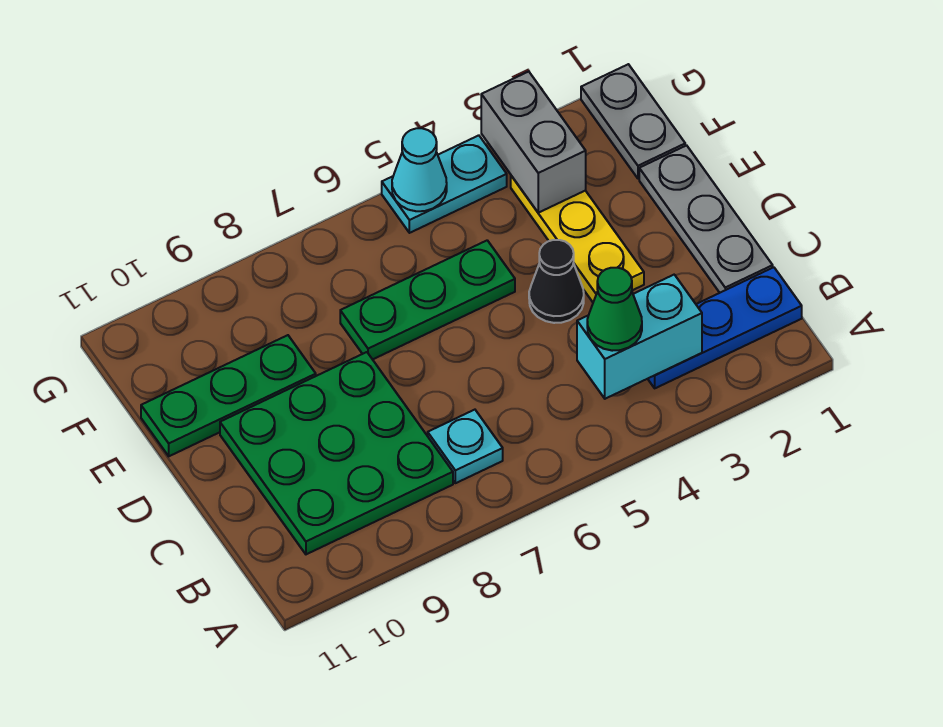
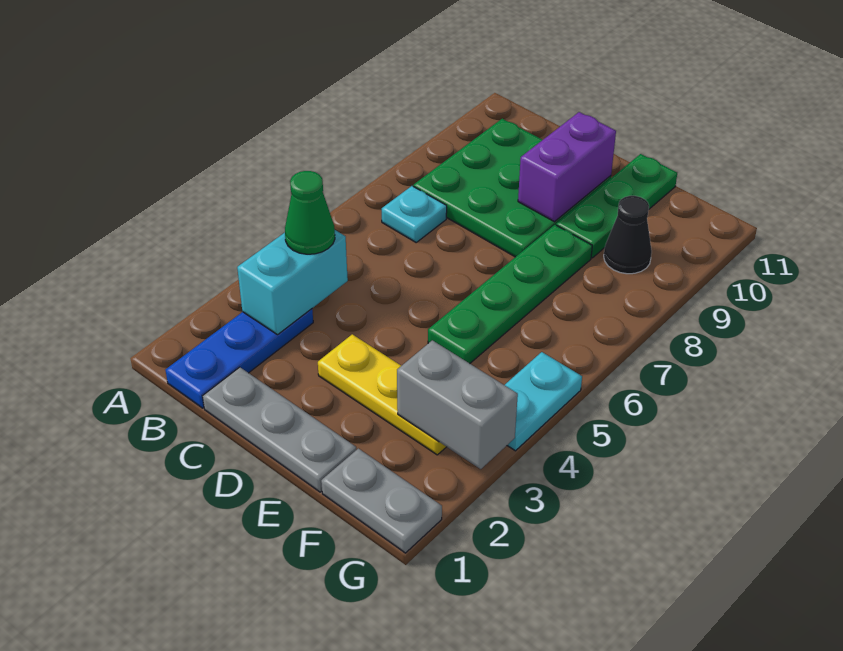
black cone D4 level 1 -> black cone F9 level 1
none -> purple brick D9:D10 level 2
green plate E5:E7 level 1 -> green plate E5:E8 level 1
cyan cone G5 level 2 -> none

